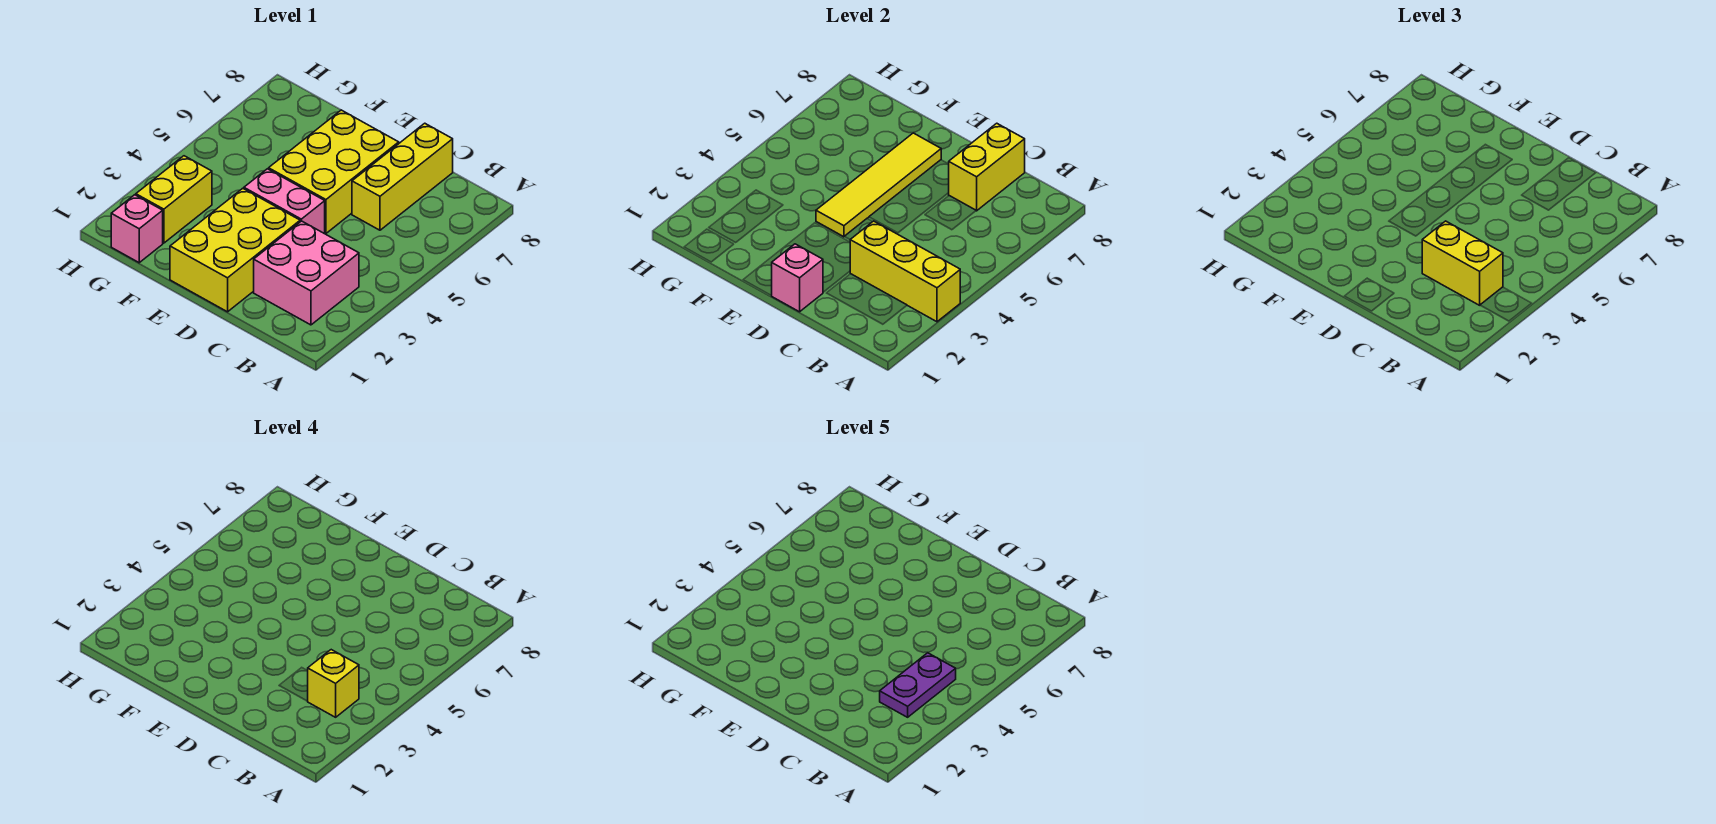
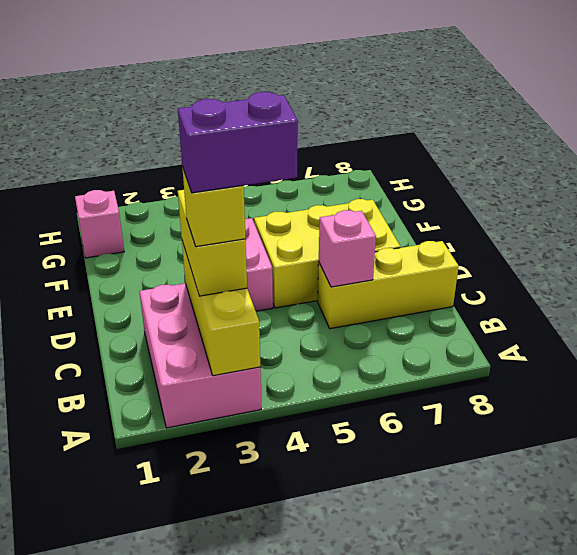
pink brick B2:C3 level 1 -> pink brick A2:C3 level 1
purple plate B3:B4 level 5 -> purple brick B3:B4 level 5
yellow brick C7:C8 level 2 -> none
yellow brick D1:E3 level 1 -> none
pink brick D1 level 2 -> pink brick C6 level 2
yellow tile E4:E7 level 2 -> none
yellow brick G2:G3 level 1 -> none

